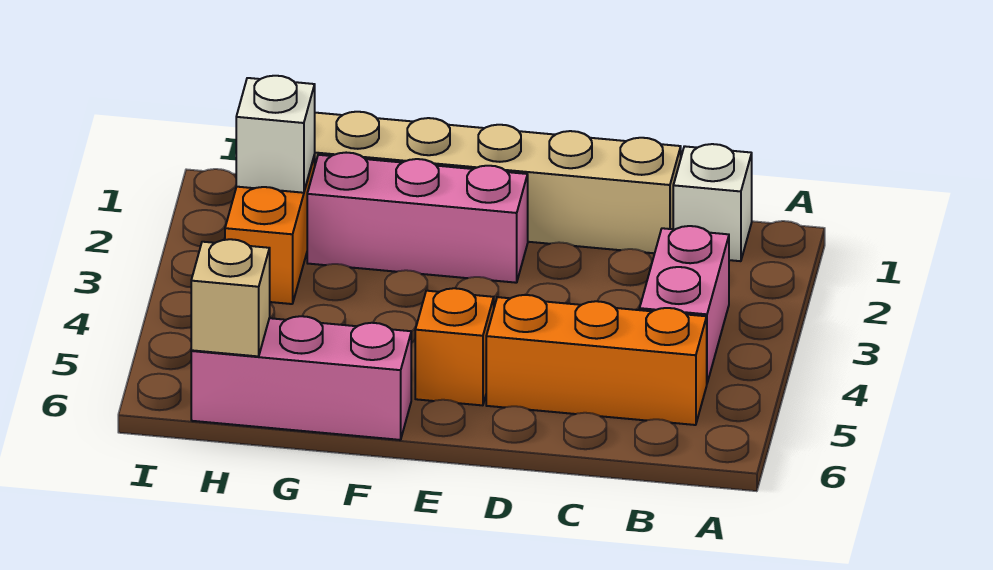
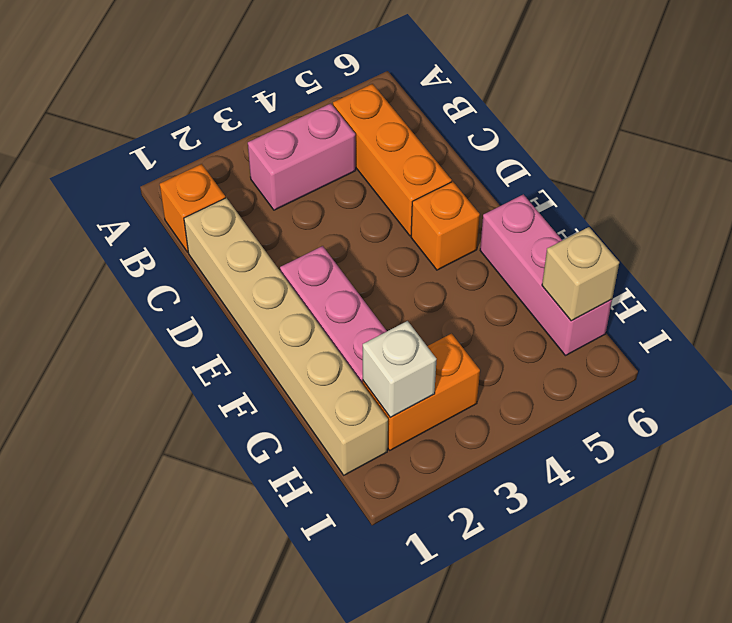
white brick B1 level 1 -> orange brick B1 level 1

